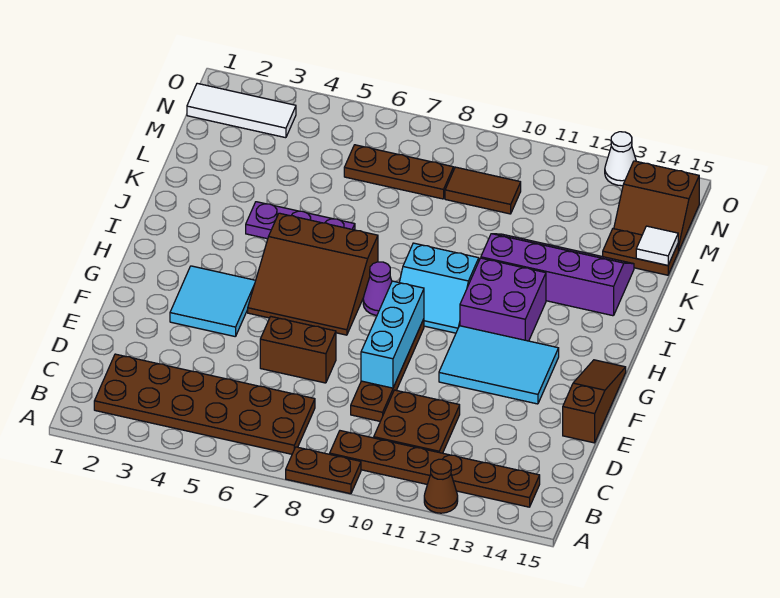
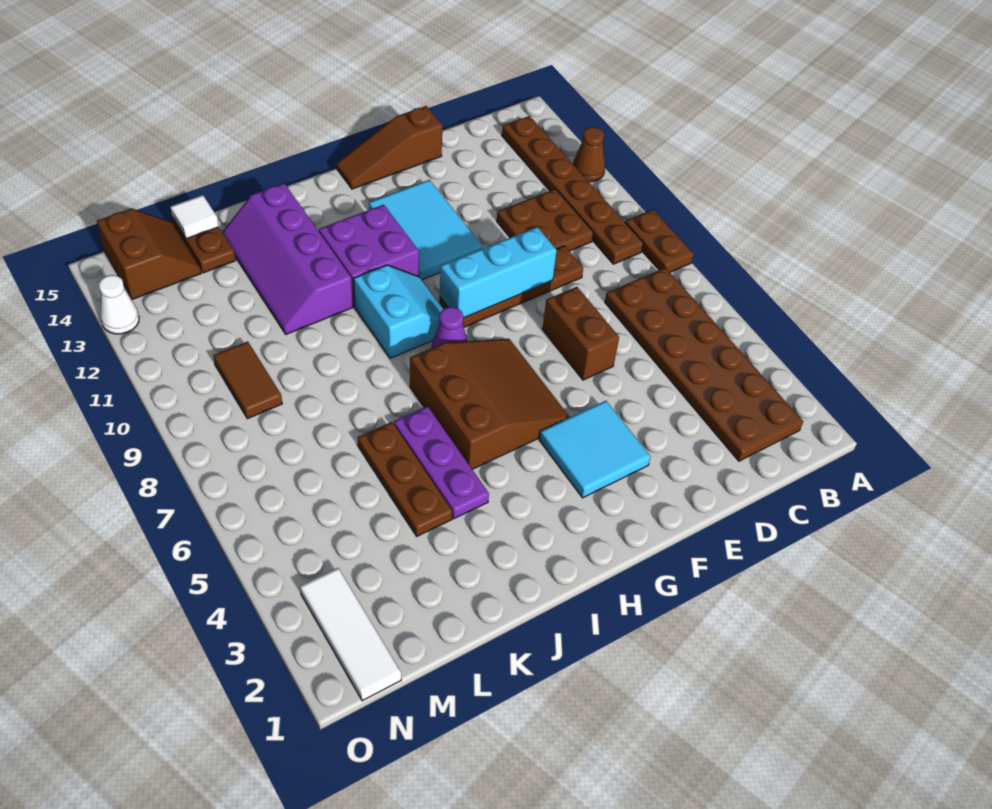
brown plate M6:M8 level 1 -> brown plate K4:K6 level 1

